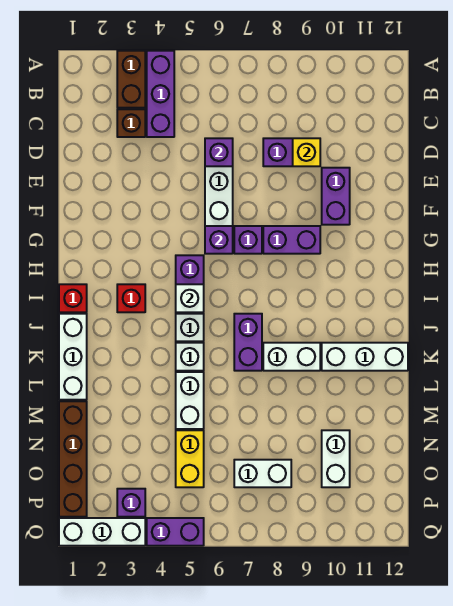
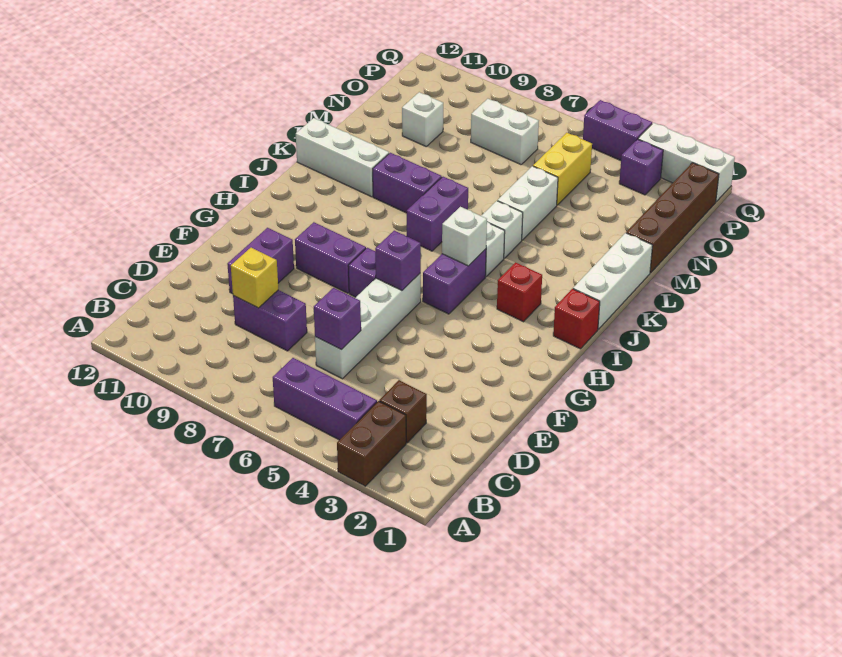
purple brick A4:C4 level 1 -> purple brick B4:B6 level 1
white brick K8:K9 level 1 -> purple brick K8:K9 level 1
white brick N10:O10 level 1 -> white brick N10 level 1

